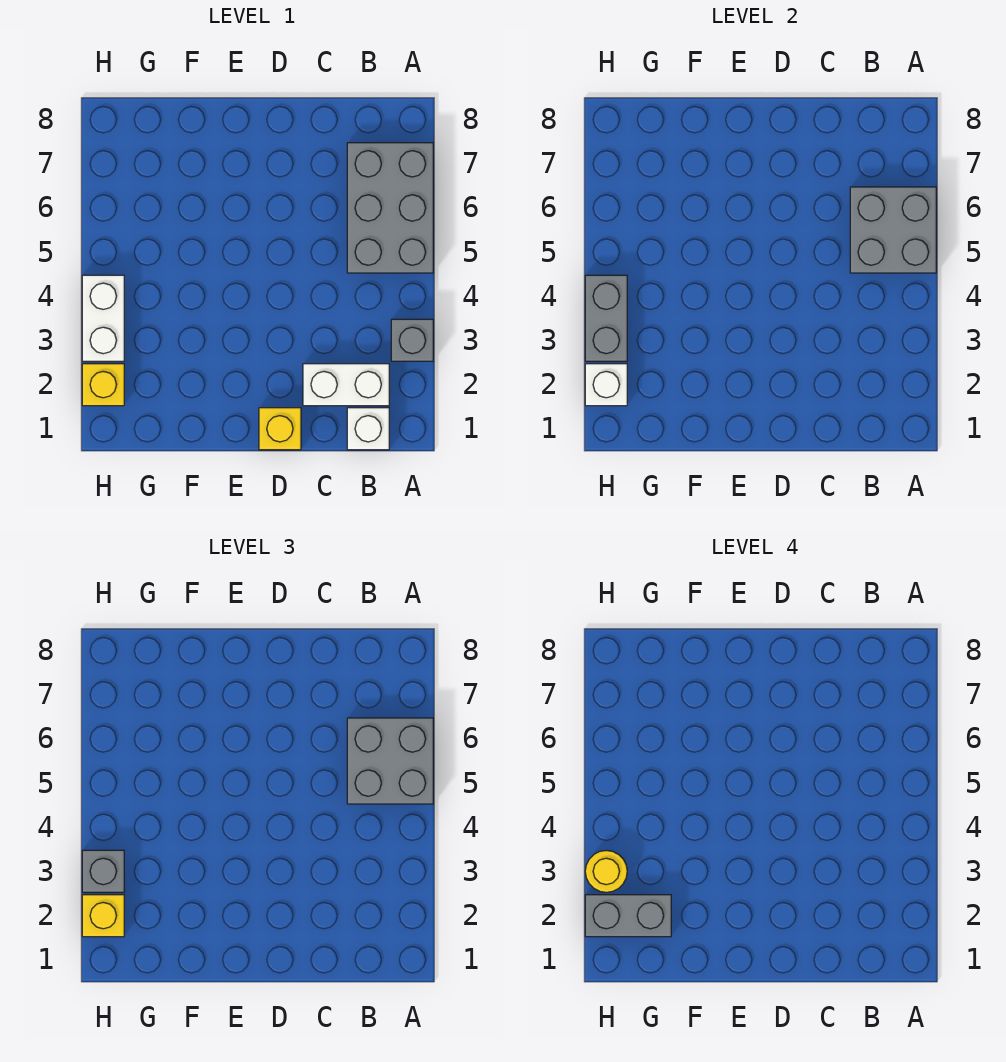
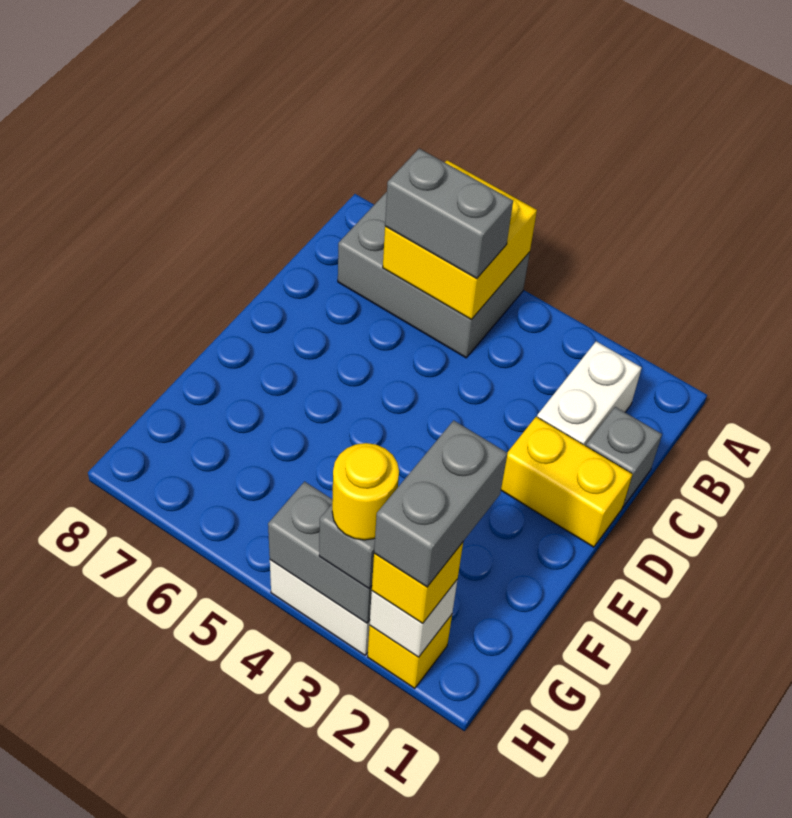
grey brick A3 level 1 -> grey brick C1 level 1
grey brick A5:B6 level 2 -> yellow brick A5:B6 level 2
grey brick A5:B6 level 3 -> grey brick B5:B6 level 3
white brick B1 level 1 -> none
yellow brick D1 level 1 -> yellow brick D1:D2 level 1

